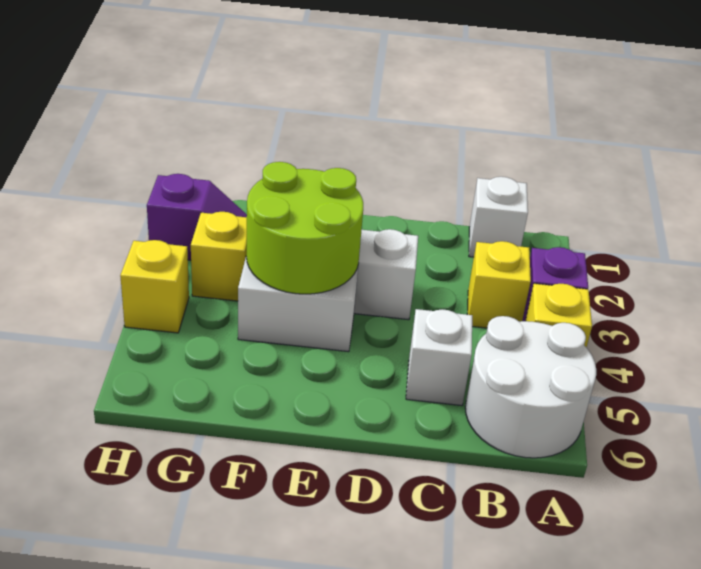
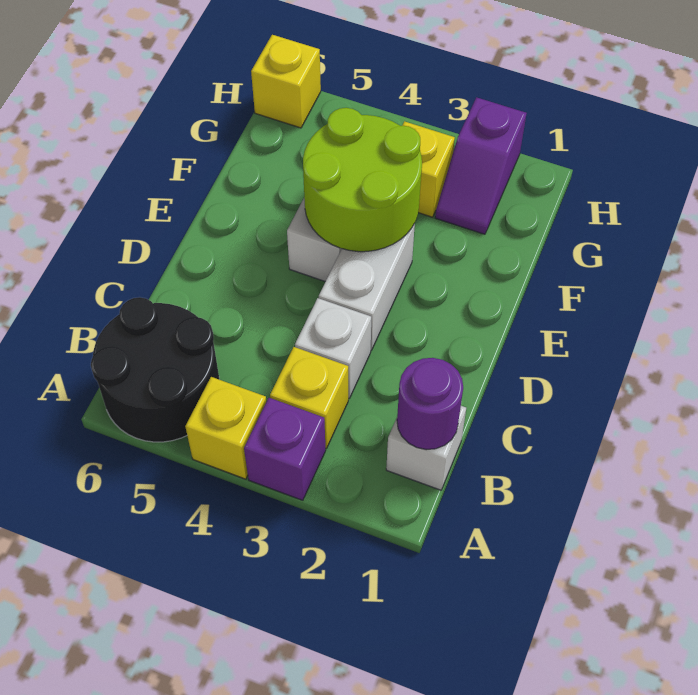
white round brick A5:B6 level 1 -> black round brick A5:B6 level 1
none -> purple round brick B1 level 2
white brick C5 level 1 -> white brick C3 level 1
yellow brick H4 level 1 -> yellow brick H6 level 1

